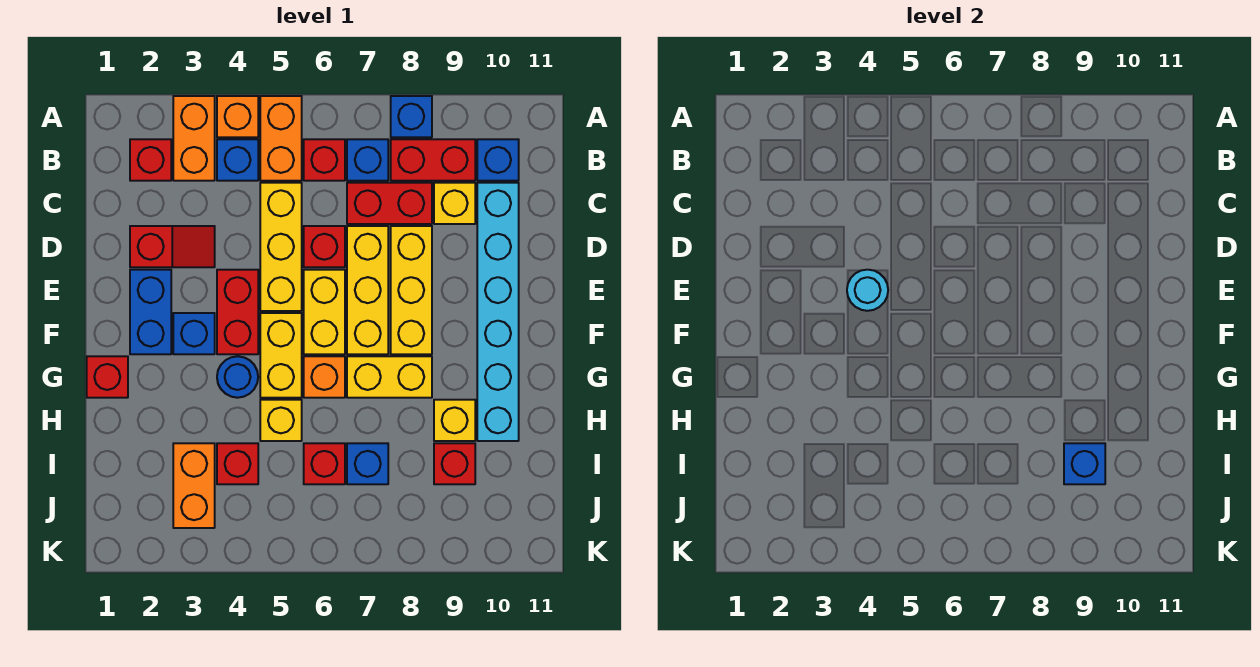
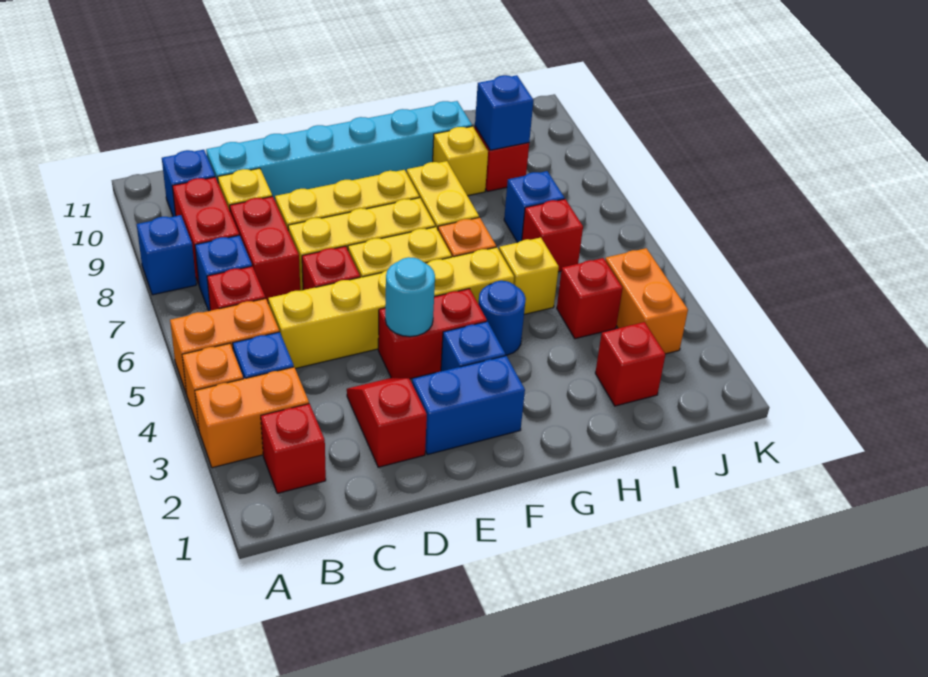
red brick G1 level 1 -> red brick I2 level 1
orange brick I3:J3 level 1 -> orange brick J3:J4 level 1

